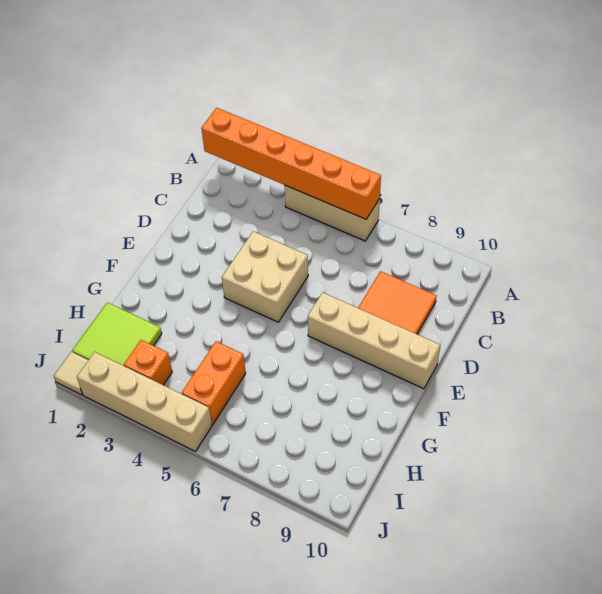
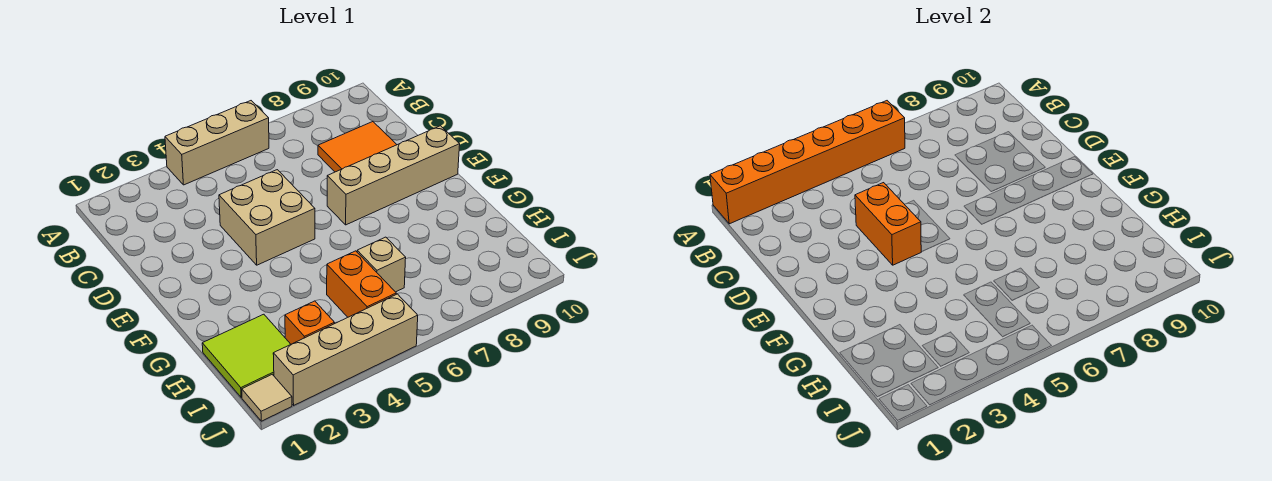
none -> orange brick D4:E4 level 2
none -> tan brick H6 level 1

